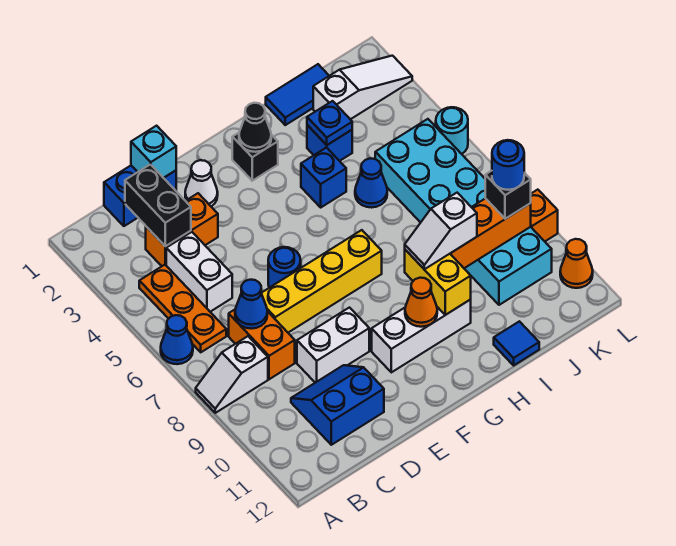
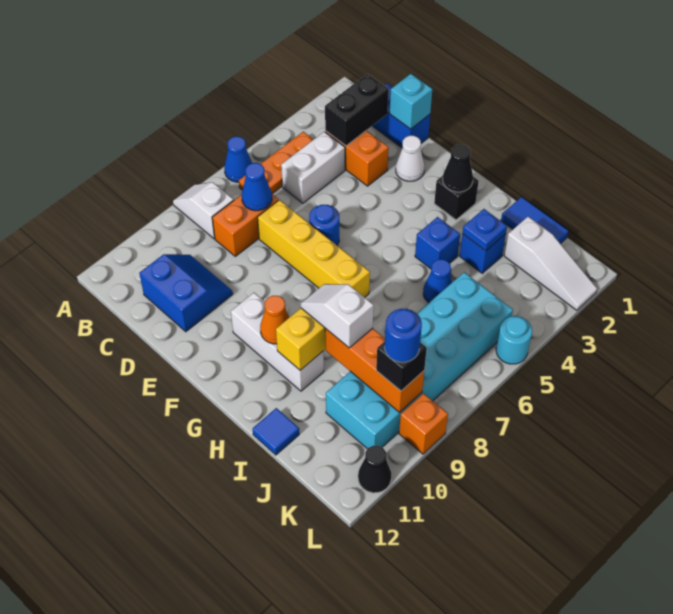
white brick D9:E9 level 1 -> none
orange cone L11 level 1 -> black cone L11 level 1

